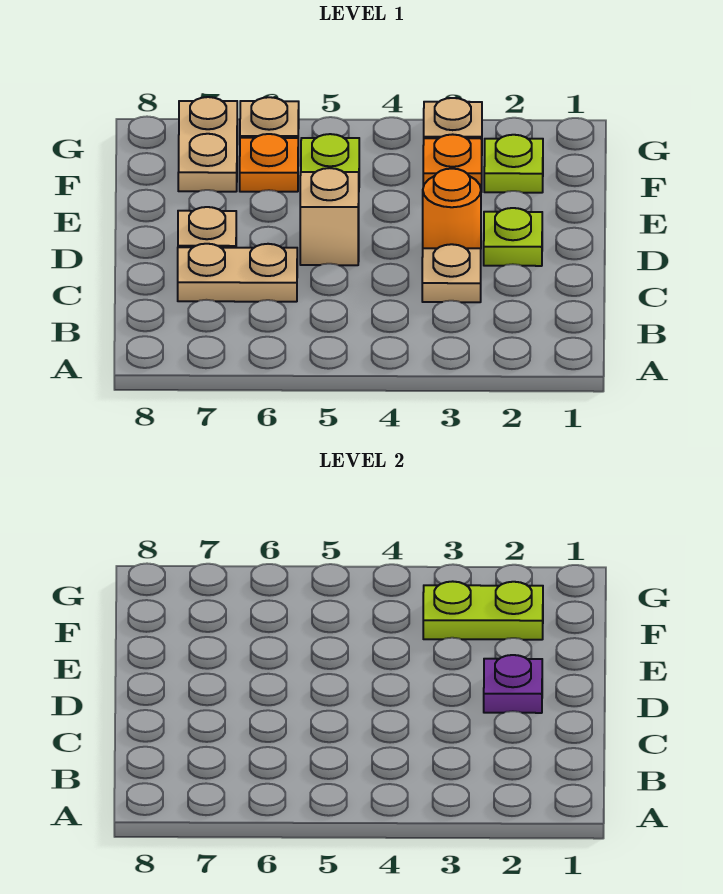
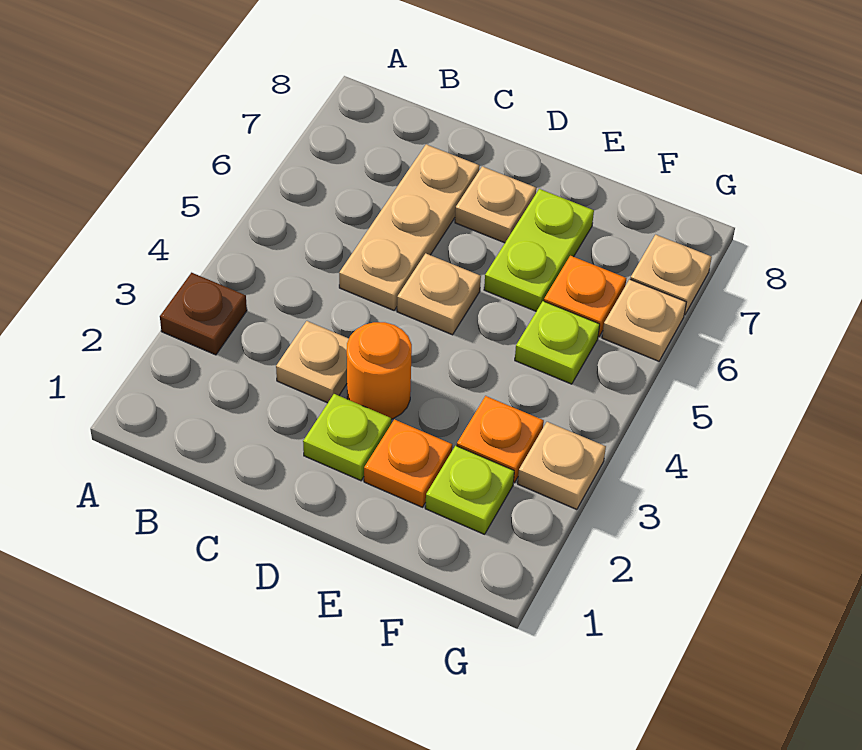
none -> brown plate A3 level 1
tan plate C6:C7 level 1 -> tan plate C5:C7 level 1
purple plate D2 level 2 -> none
tan brick D5 level 1 -> tan plate D5 level 1
none -> orange plate E2 level 1
lime plate F2:F3 level 2 -> lime plate E6:E7 level 1
tan plate F7:G7 level 1 -> tan plate G7 level 1

